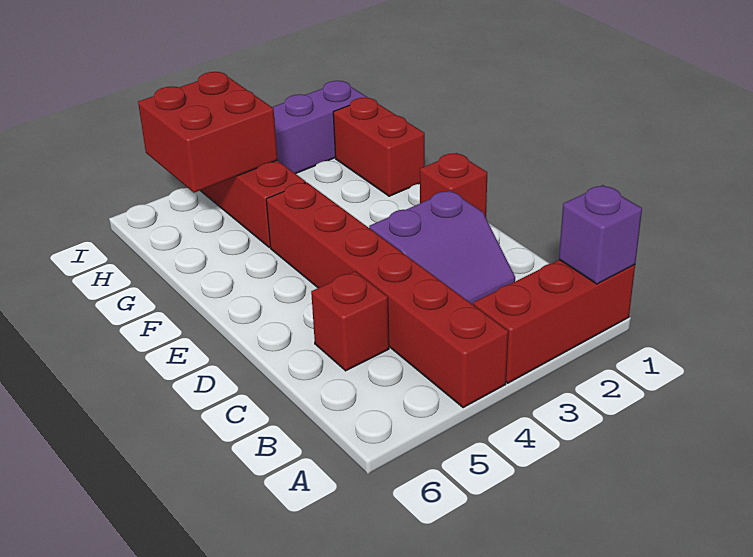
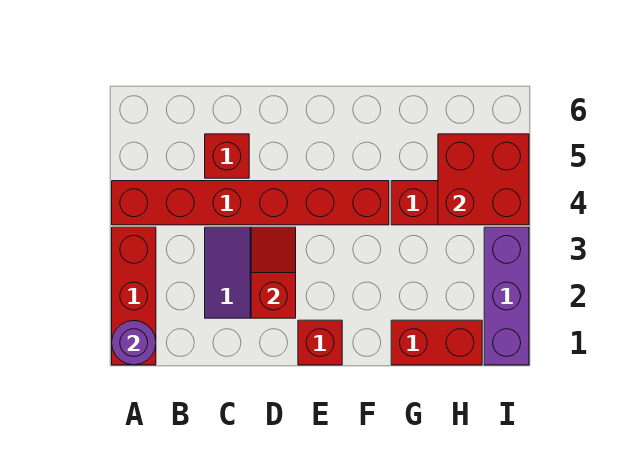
purple brick A1 level 2 -> purple round brick A1 level 2
none -> red slope D2:D3 level 2 top 2

